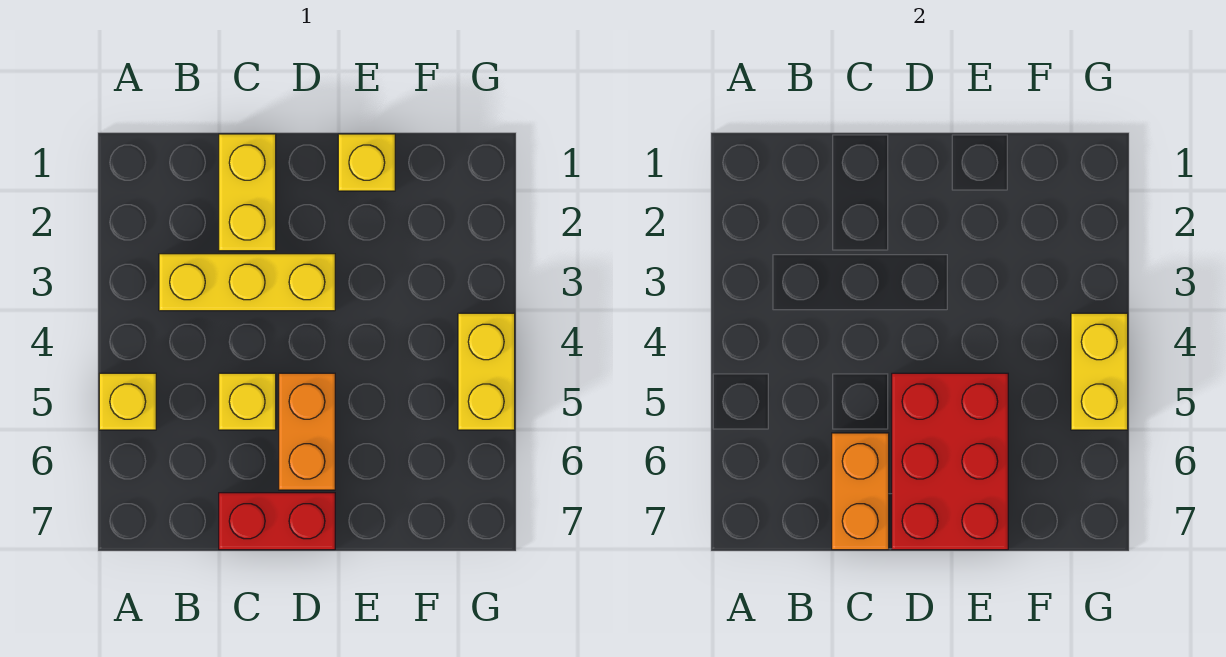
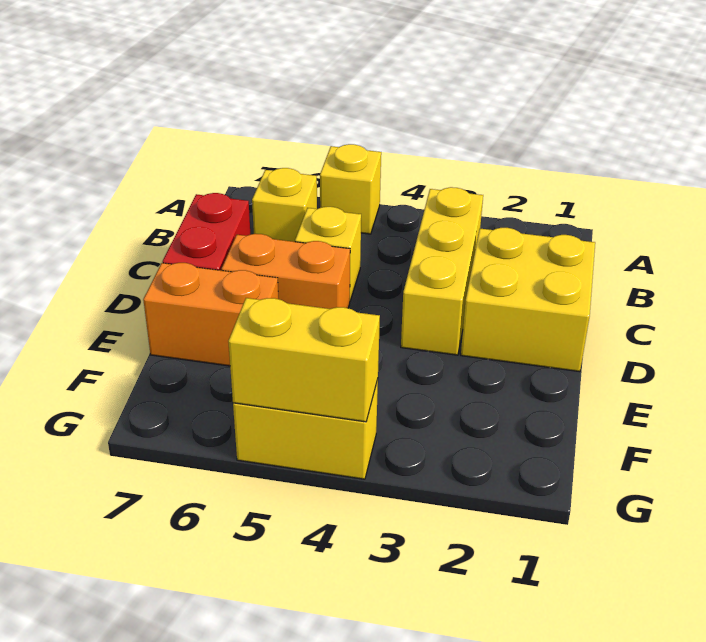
yellow brick C1:C2 level 1 -> yellow brick C1:D2 level 1
orange brick C6:C7 level 2 -> orange brick E6:E7 level 1
red brick D5:E7 level 2 -> none
yellow brick E1 level 1 -> yellow brick B6 level 1

